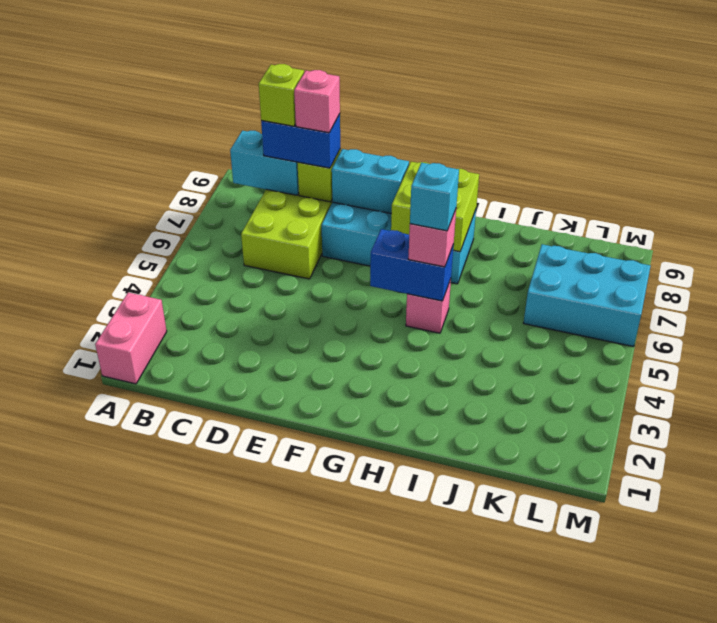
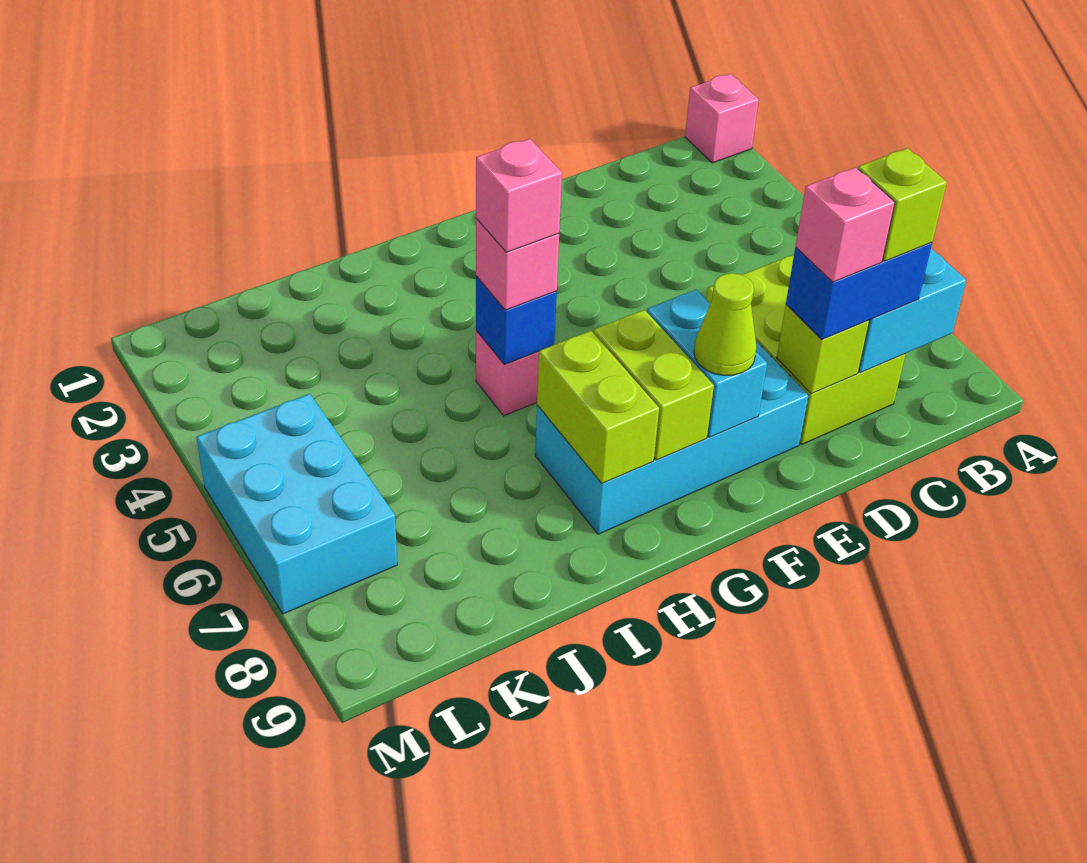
pink brick A1:A2 level 1 -> pink brick A1 level 1
cyan brick E8:F8 level 2 -> cyan brick F7:F8 level 2
none -> lime cone F8 level 3
blue brick G5:H5 level 2 -> blue brick H5 level 2
cyan brick H5 level 4 -> pink brick H5 level 4
cyan brick K6:M7 level 1 -> cyan brick L5:M7 level 1

